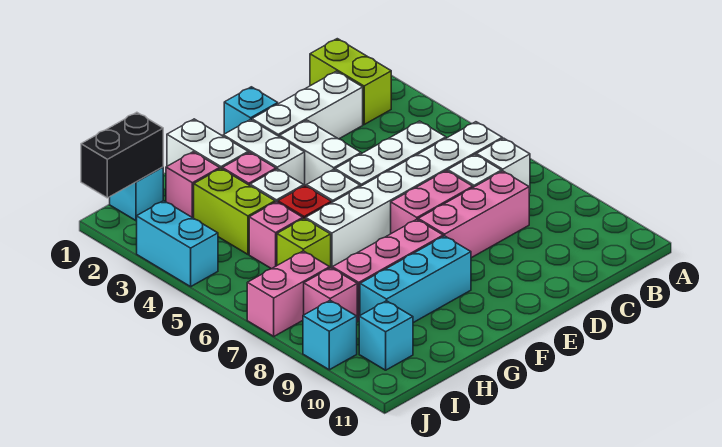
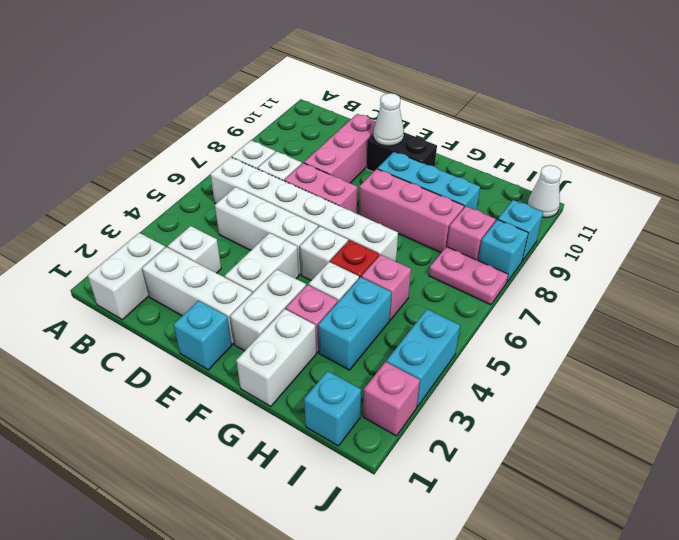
lime brick B1:B2 level 1 -> white brick B1:B2 level 1
none -> white brick C3 level 1
pink brick C8:E8 level 1 -> pink brick D8:D10 level 1
none -> white cone E10 level 2
pink brick H2 level 1 -> pink brick J2 level 1
lime brick H3:H4 level 1 -> cyan brick H3:H4 level 1
lime brick H6 level 1 -> none
black brick I1:J1 level 2 -> black brick E10:F10 level 1
pink brick I7:J7 level 1 -> pink plate I7:J7 level 1
cyan brick I10 level 1 -> cyan brick J8 level 1
none -> white cone J11 level 1

